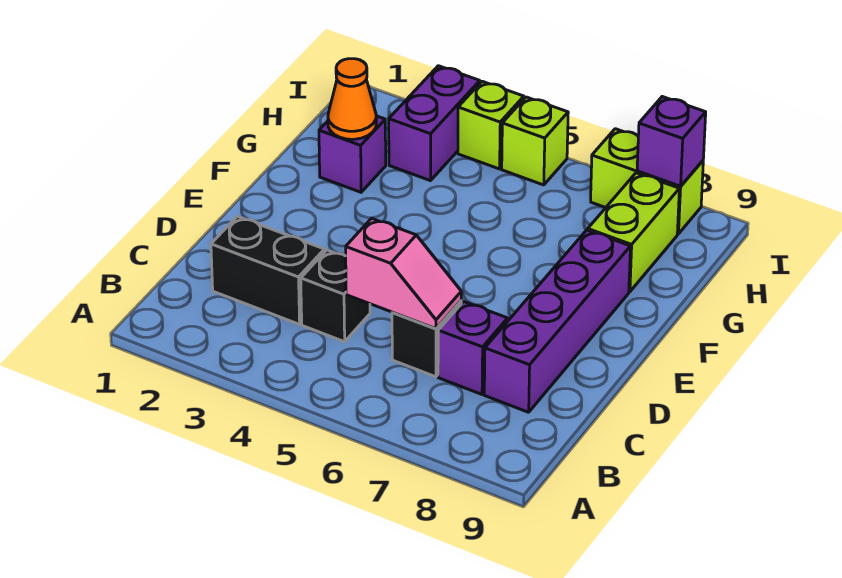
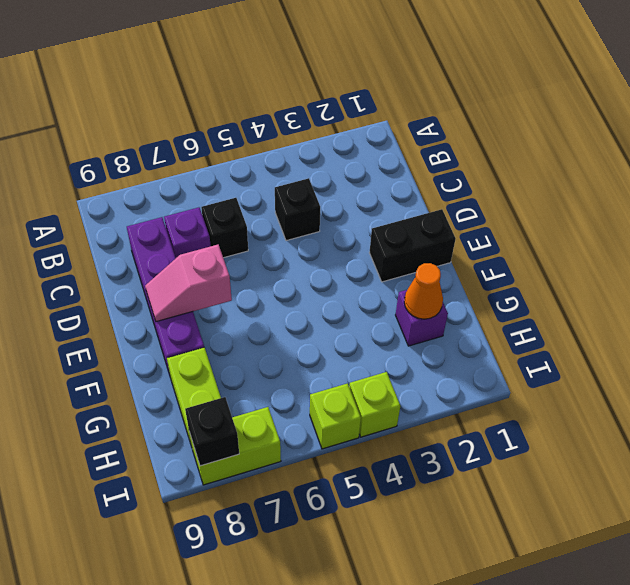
black brick C2:C3 level 1 -> black brick E1:E2 level 1
pink slope C5:C6 level 2 top 5 -> pink slope E7:E8 level 2 top 7
purple brick H3:I3 level 1 -> none
purple brick I8 level 2 -> black brick I8 level 2

